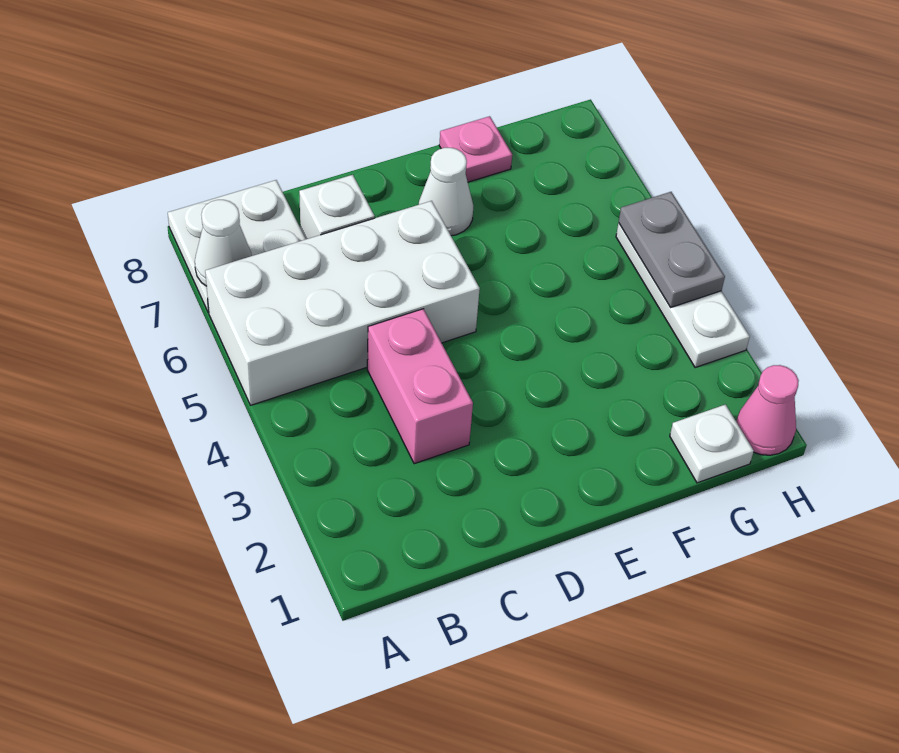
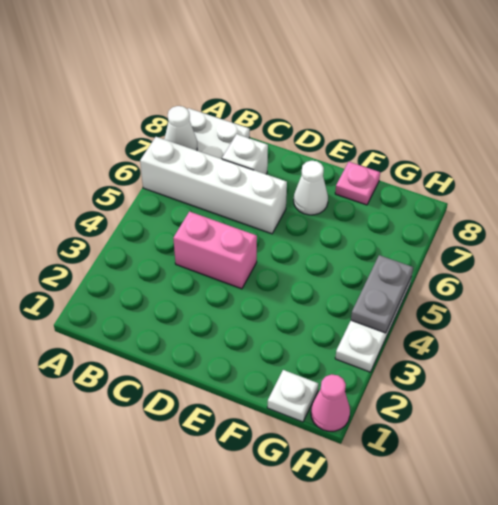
white brick A5:D6 level 1 -> white brick A6:D6 level 1
pink brick C3:C4 level 1 -> pink brick C4:D4 level 1

